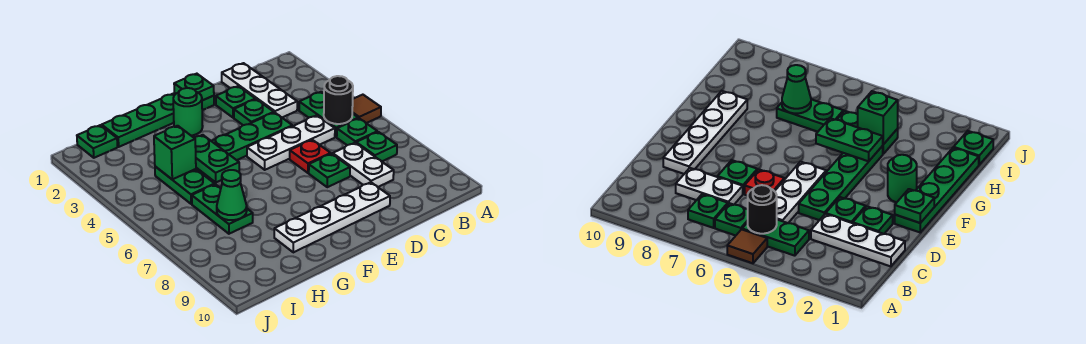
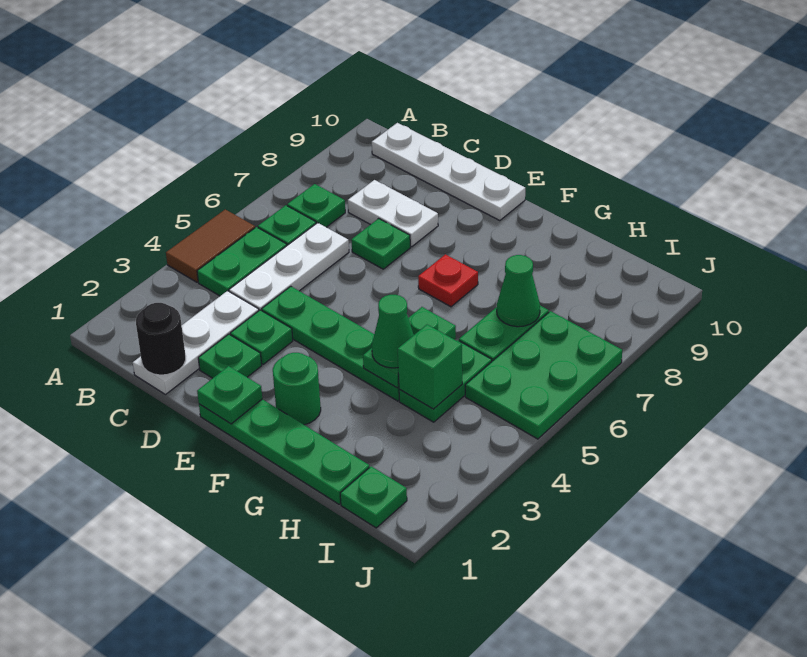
brown tile A5 level 1 -> brown tile A4:A5 level 1
black round brick B5 level 2 -> black round brick C1 level 2
white plate C5:E5 level 1 -> white plate C4:C6 level 1
white plate C7:C8 level 1 -> white plate C8:D8 level 1
red plate D6 level 1 -> red plate F7 level 1
white plate D9:G9 level 1 -> white plate B10:E10 level 1
none -> green cone G4 level 3
none -> green plate I5:J7 level 1

